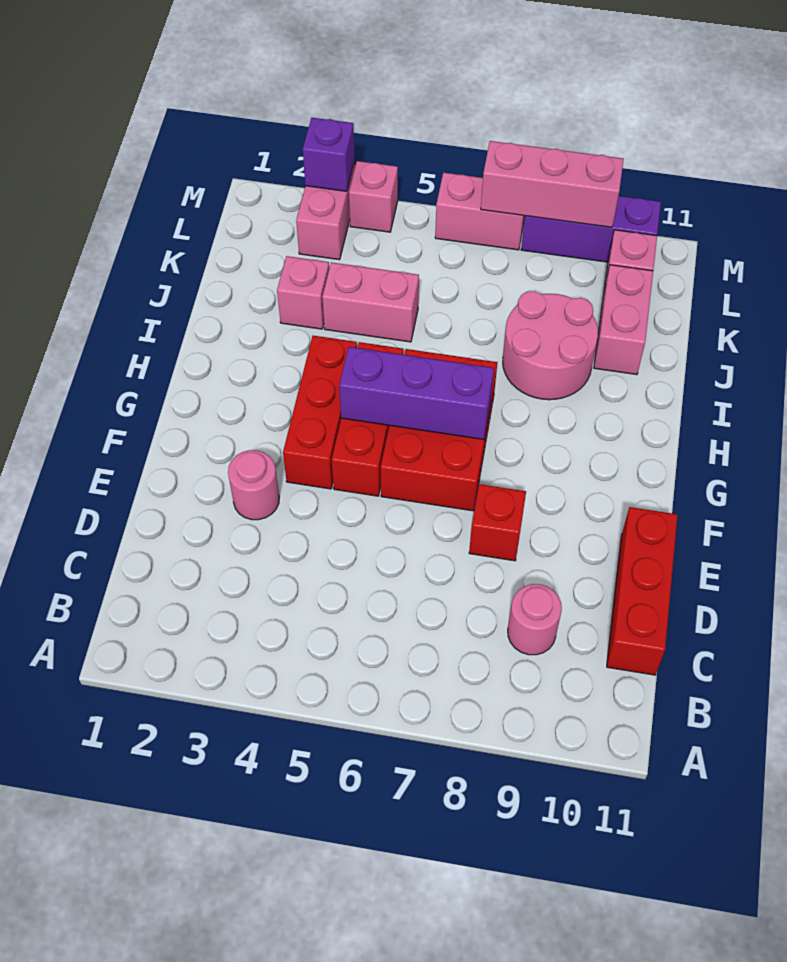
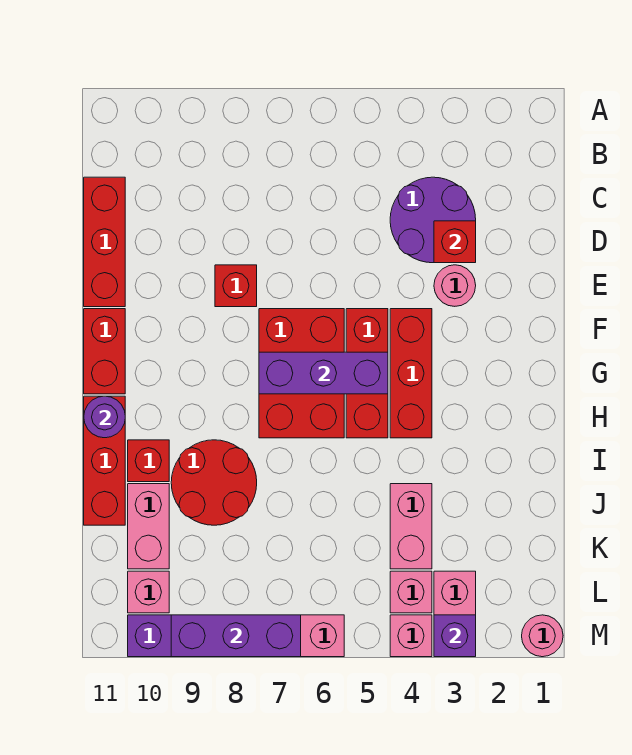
none -> purple round brick C3:D4 level 1
pink round brick C9 level 1 -> pink round brick M1 level 1
none -> red brick D3 level 2
none -> red brick F11:G11 level 1
none -> red brick H11:J11 level 1
none -> purple round brick H11 level 2
pink round brick I8:J9 level 1 -> red round brick I8:J9 level 1
none -> red brick I10 level 1
pink brick J3 level 1 -> pink brick L4 level 1
pink brick J4:J5 level 1 -> pink brick J4:K4 level 1
pink brick M7:M9 level 2 -> purple brick M7:M9 level 2

